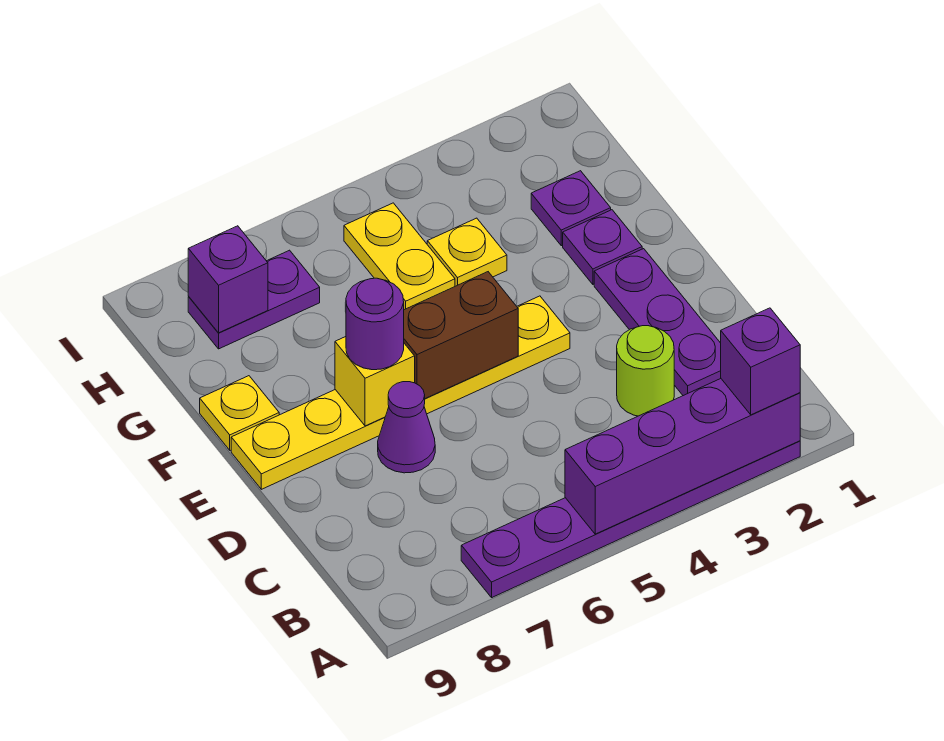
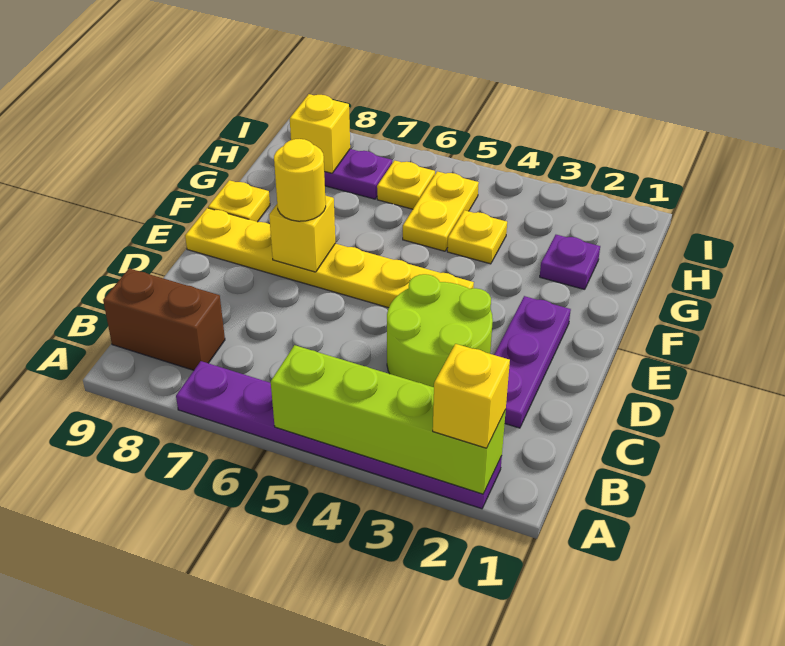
purple brick A2:A5 level 2 -> lime brick A2:A5 level 2
purple brick A2 level 3 -> yellow brick A2 level 3
lime round brick C3 level 1 -> lime round brick C3:D4 level 1
purple cone D7 level 1 -> none
brown brick E5:E6 level 2 -> brown brick B8:B9 level 1
purple round brick E7 level 3 -> yellow round brick E7 level 3
purple plate F2 level 1 -> none
none -> yellow plate H6 level 1
purple brick H8 level 2 -> yellow brick H8 level 2

